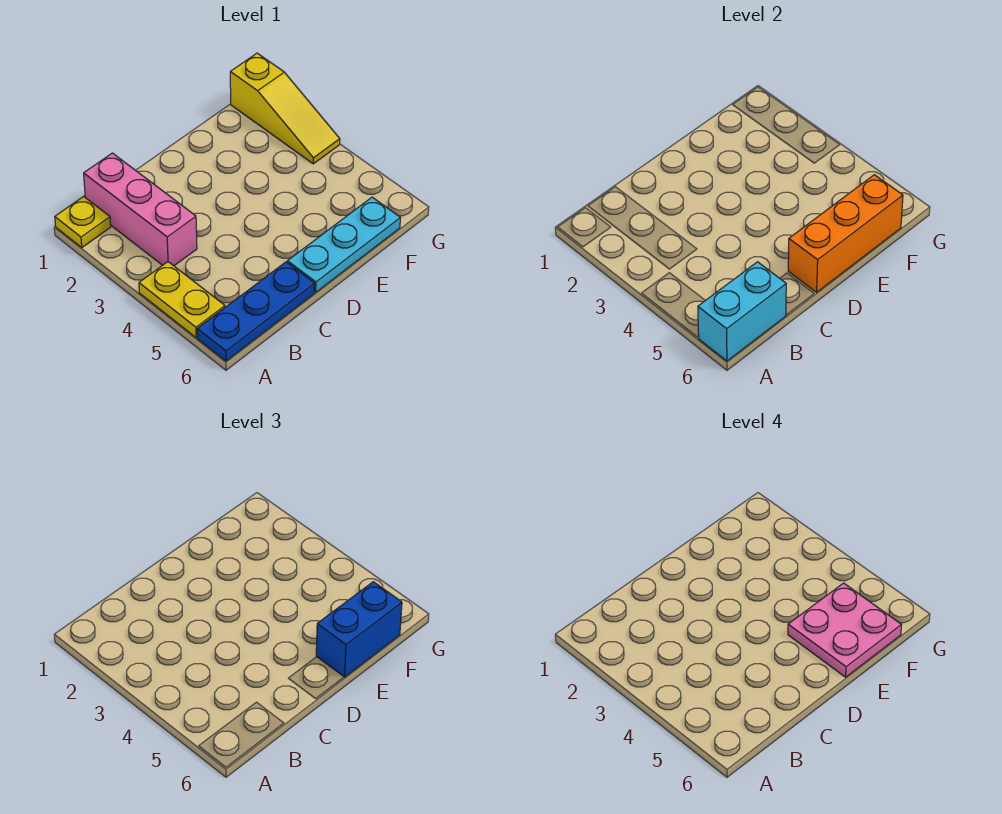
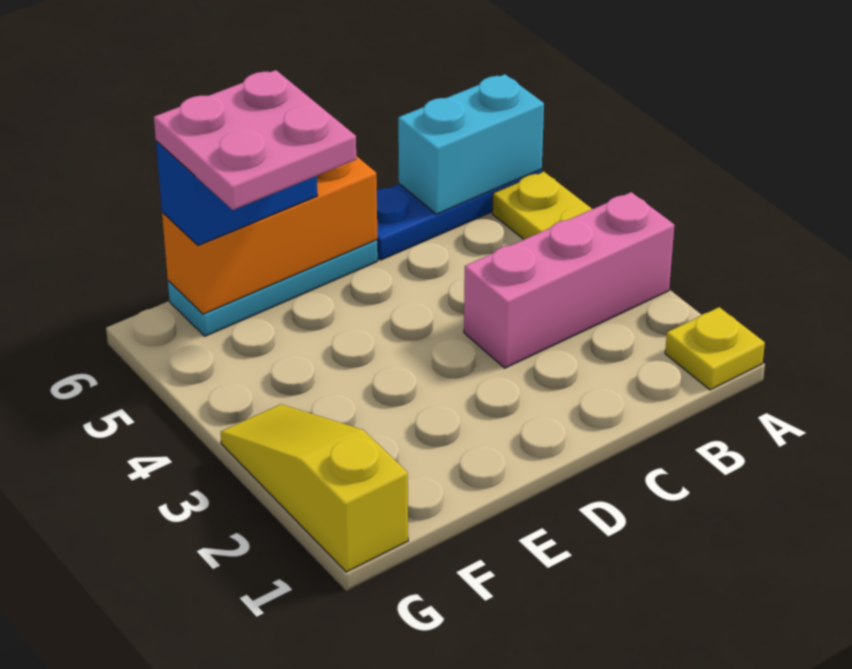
pink brick B1:B3 level 1 -> pink brick A3:C3 level 1

